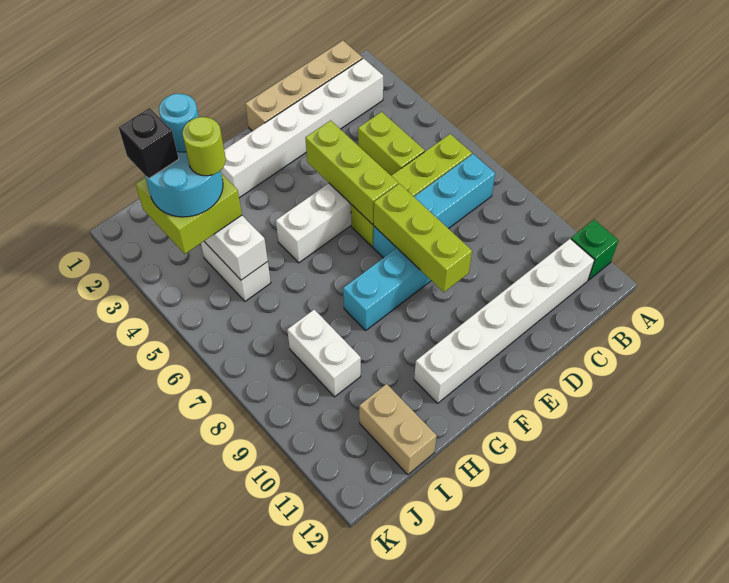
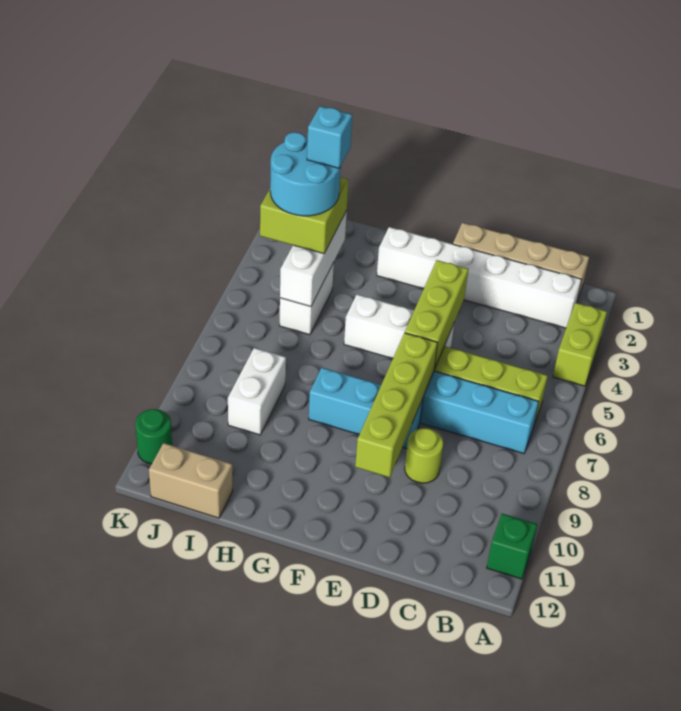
white brick B11:G11 level 1 -> none
lime brick C4:C5 level 1 -> lime brick A3:A4 level 1
lime brick E7:E9 level 2 -> lime brick E7:E10 level 2
cyan round brick I3 level 5 -> cyan brick I3 level 5
lime round brick I4 level 5 -> lime round brick D9 level 1
tan brick I11:I12 level 1 -> tan brick I12:J12 level 1
black brick J3 level 5 -> none
none -> green round brick K11 level 1

